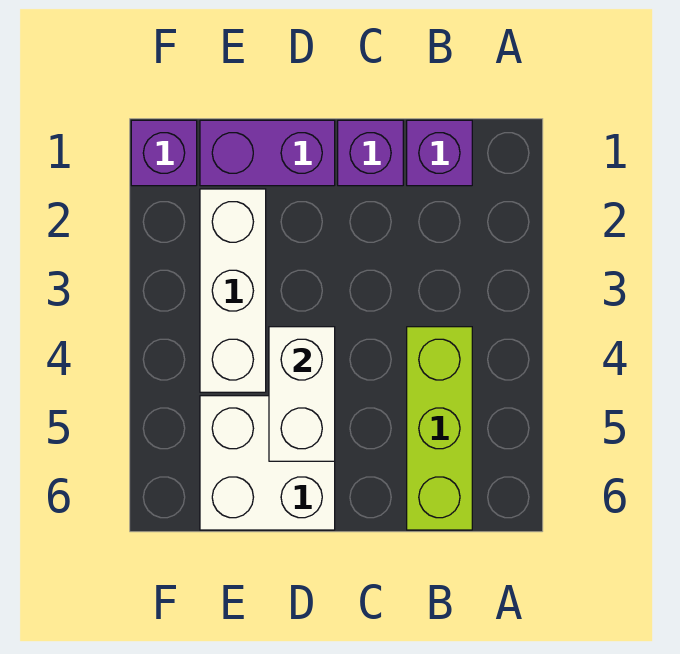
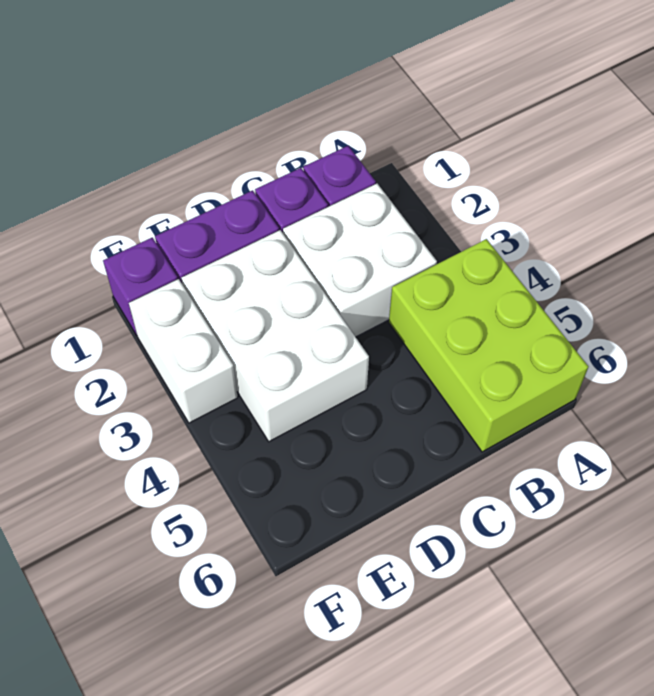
lime brick B4:B6 level 1 -> lime brick A4:B6 level 1
white brick D4:D5 level 2 -> white brick F2:F3 level 1
white brick D5:E6 level 1 -> white brick B2:C3 level 1
white brick E2:E4 level 1 -> white brick D2:E4 level 1

